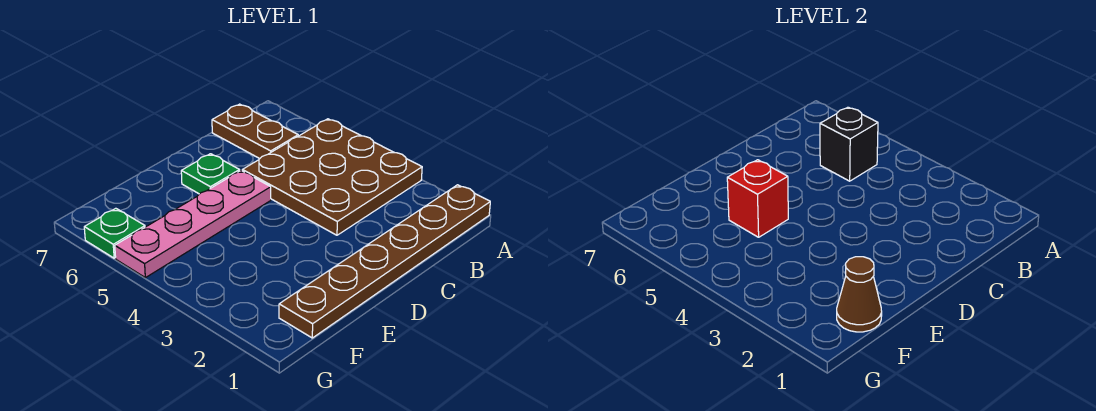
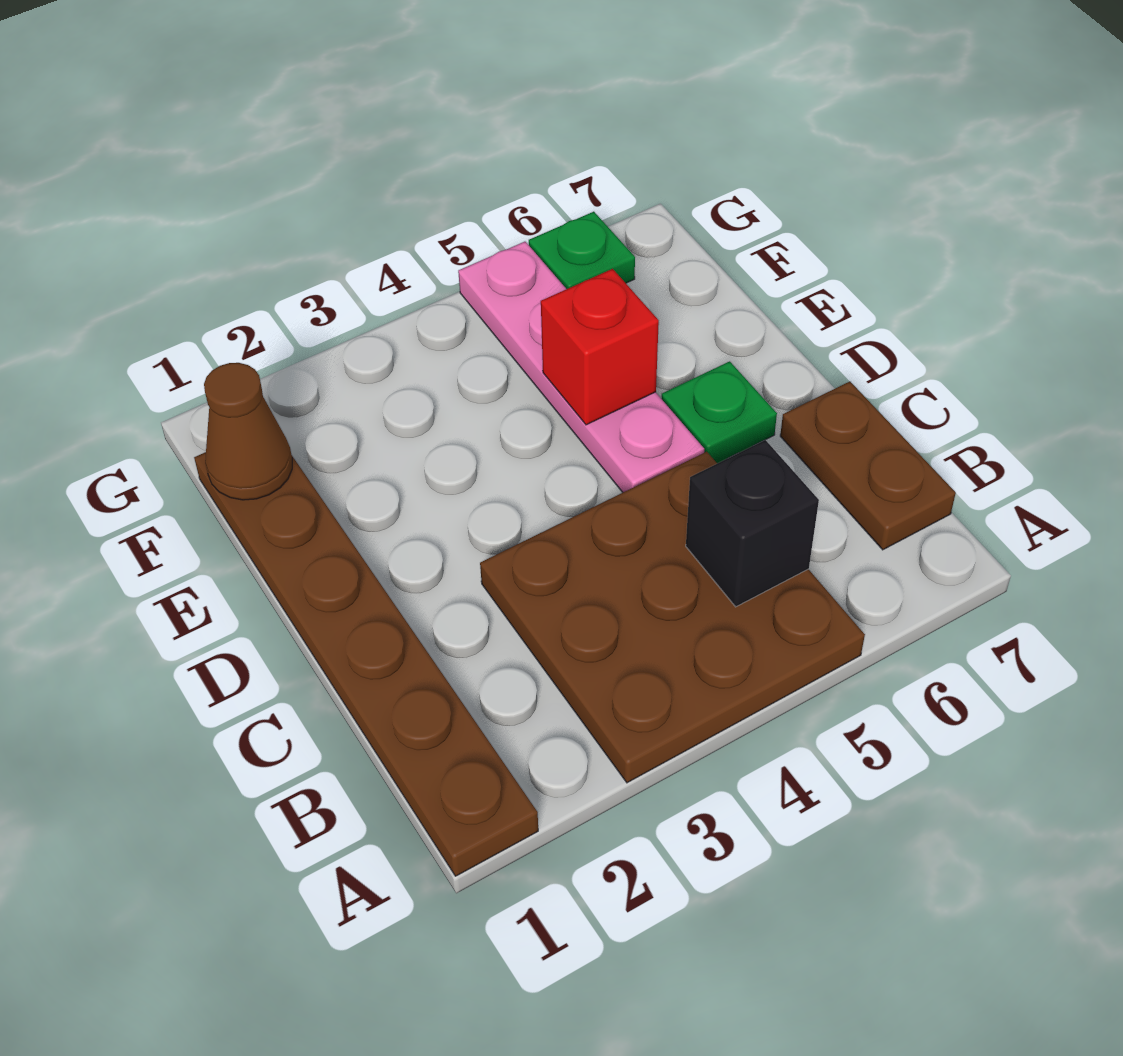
brown plate B6:B7 level 1 -> brown plate B7:C7 level 1

